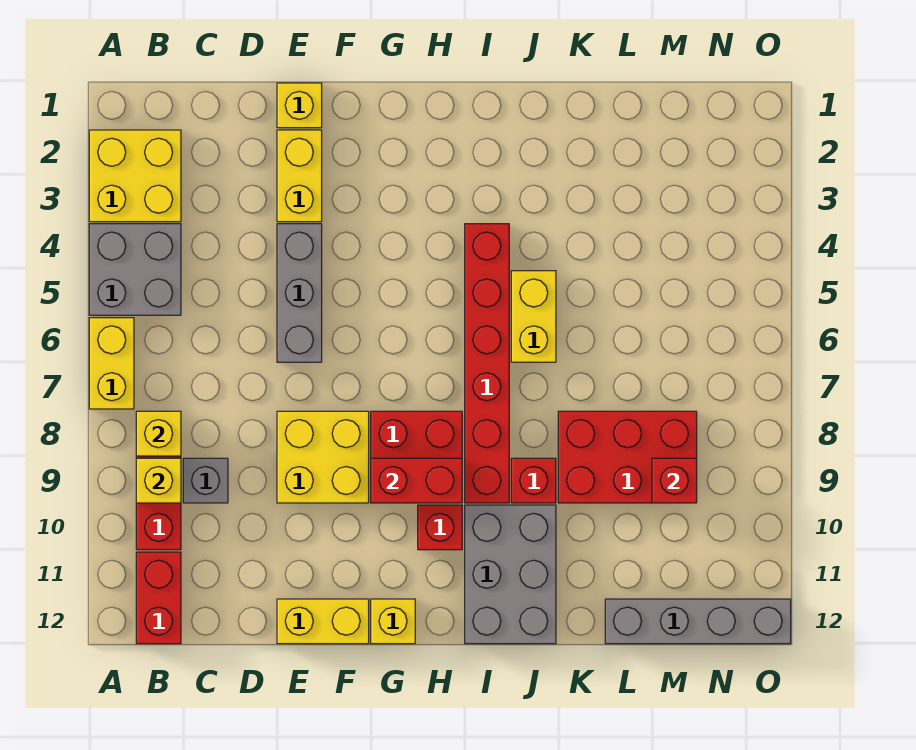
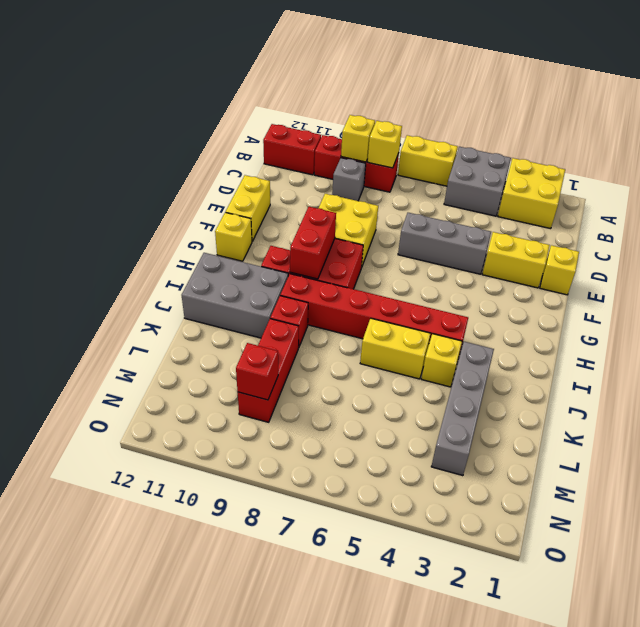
none -> yellow brick J4 level 1
red brick K8:M9 level 1 -> red brick K9:M9 level 1
grey brick L12:O12 level 1 -> grey brick J3:M3 level 1

